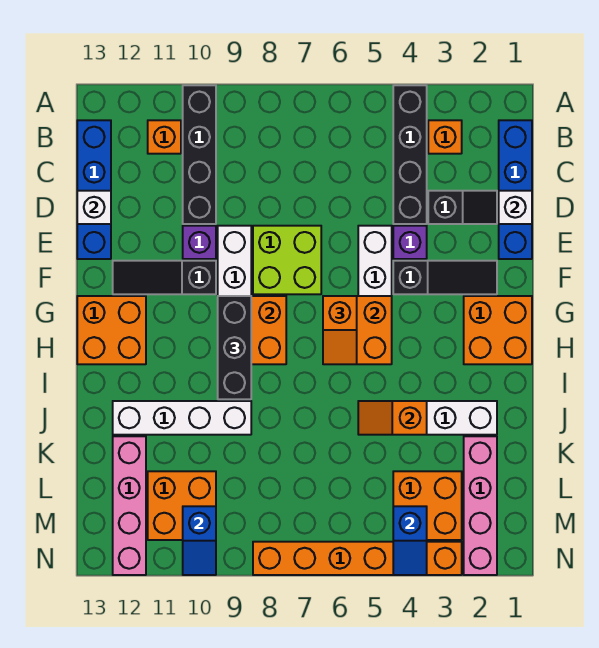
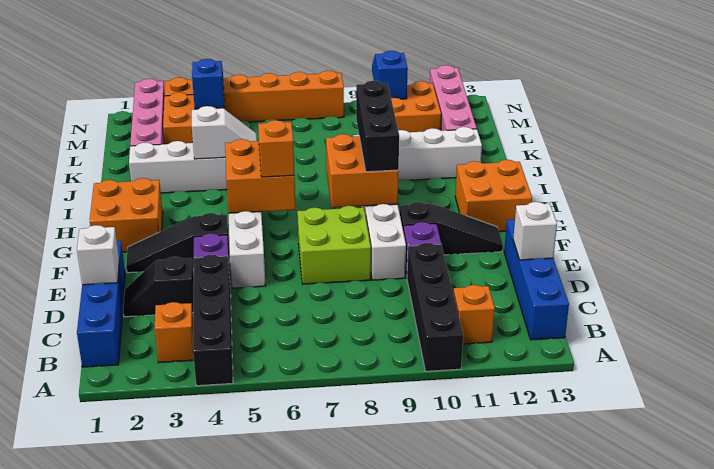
orange slope J4:J5 level 2 top 4 -> white slope J4:J5 level 2 top 4

